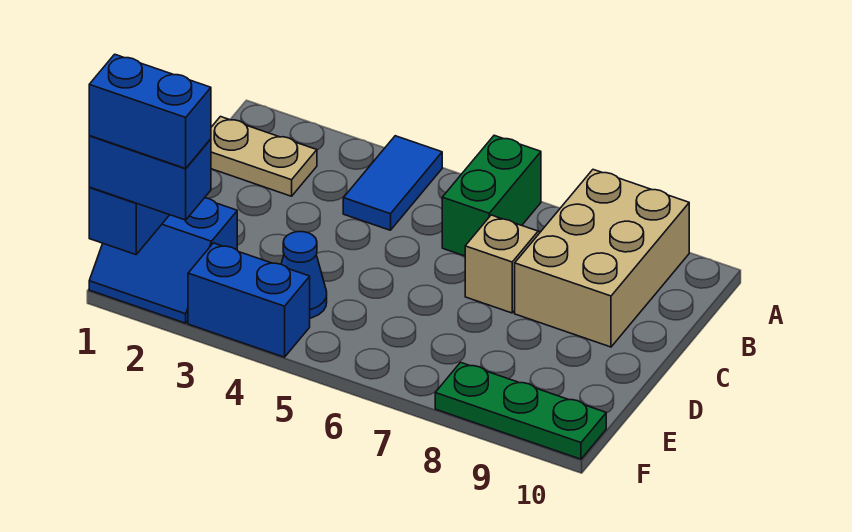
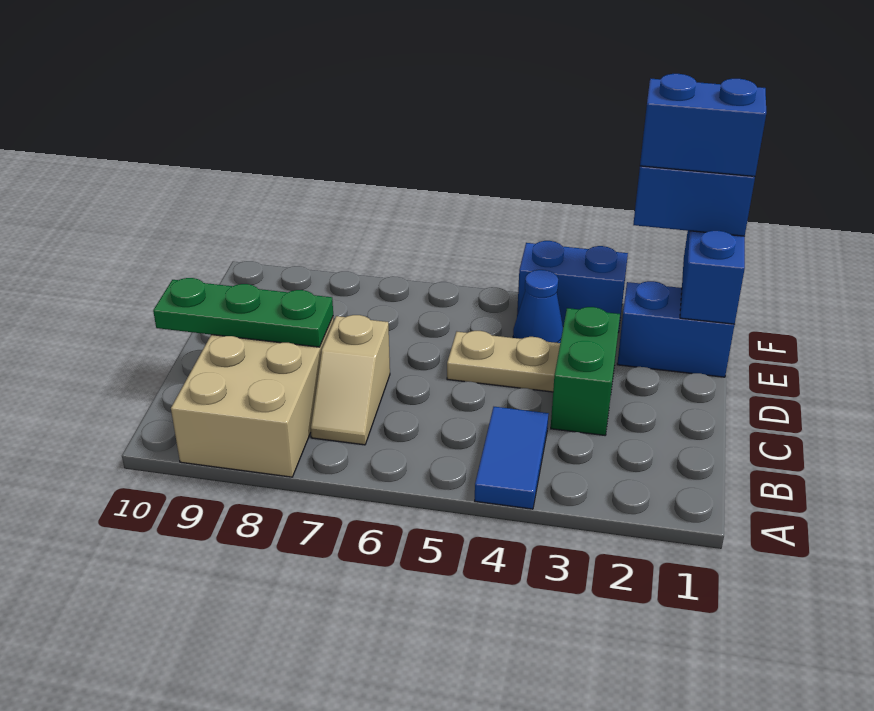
green brick A6:B6 level 1 -> green brick C3:D3 level 1
tan plate B1:B2 level 1 -> tan plate D4:D5 level 1
green plate F8:F10 level 1 -> green plate C8:C10 level 2

